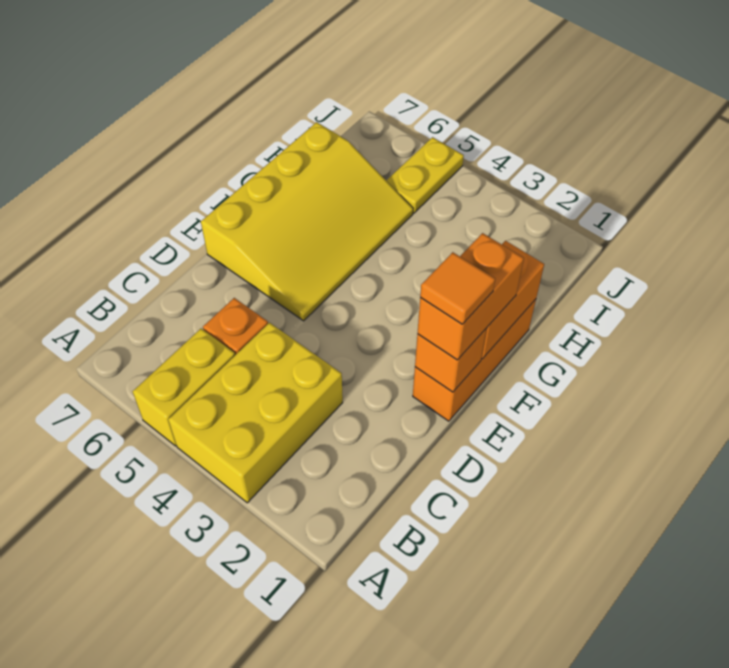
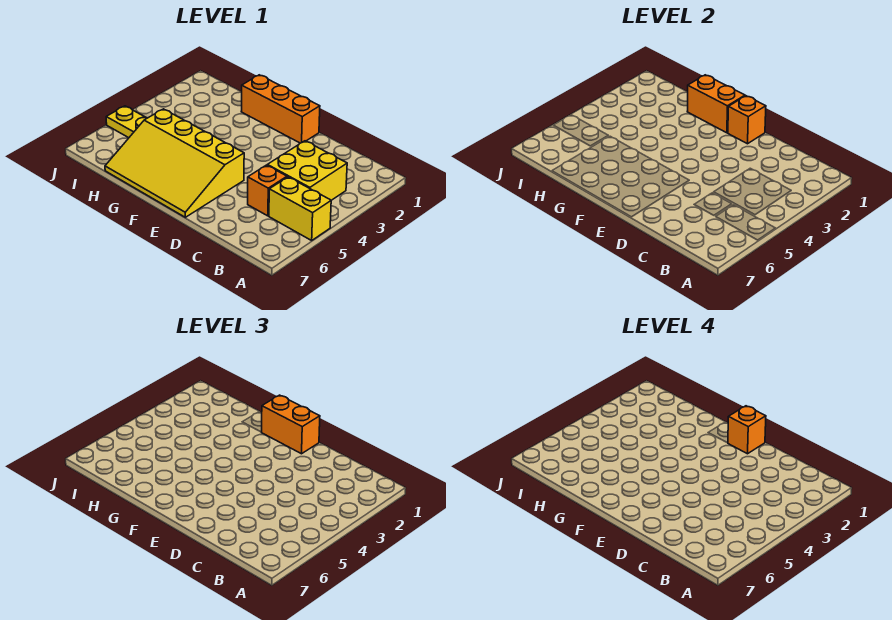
yellow brick A3:C4 level 1 -> yellow brick B3:C4 level 1
orange tile E1 level 4 -> orange brick E1 level 4
yellow slope E5:H7 level 1 top 7 -> yellow slope E5:H7 level 1 top 5

